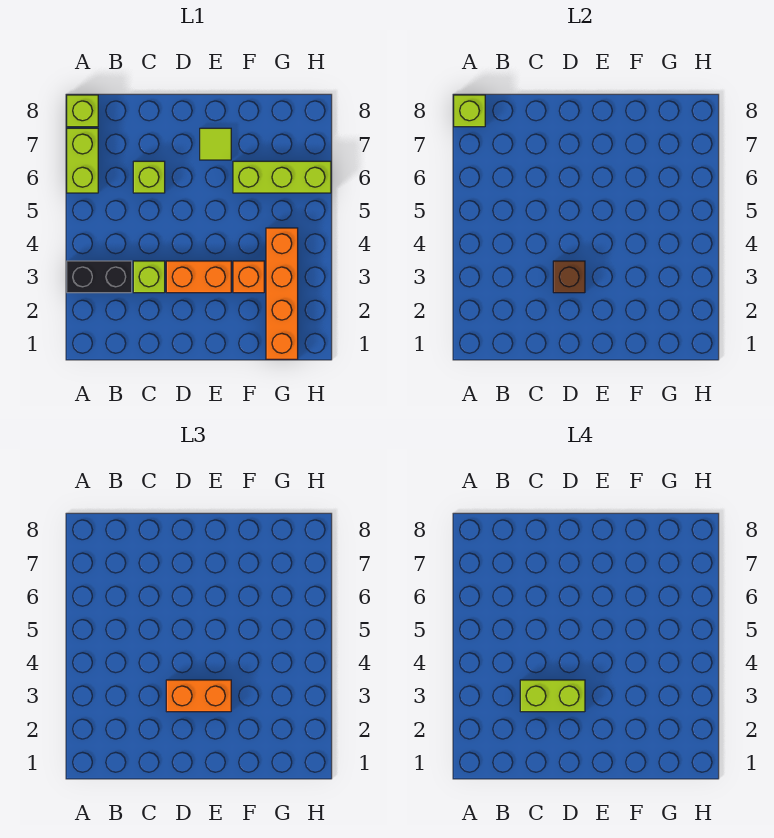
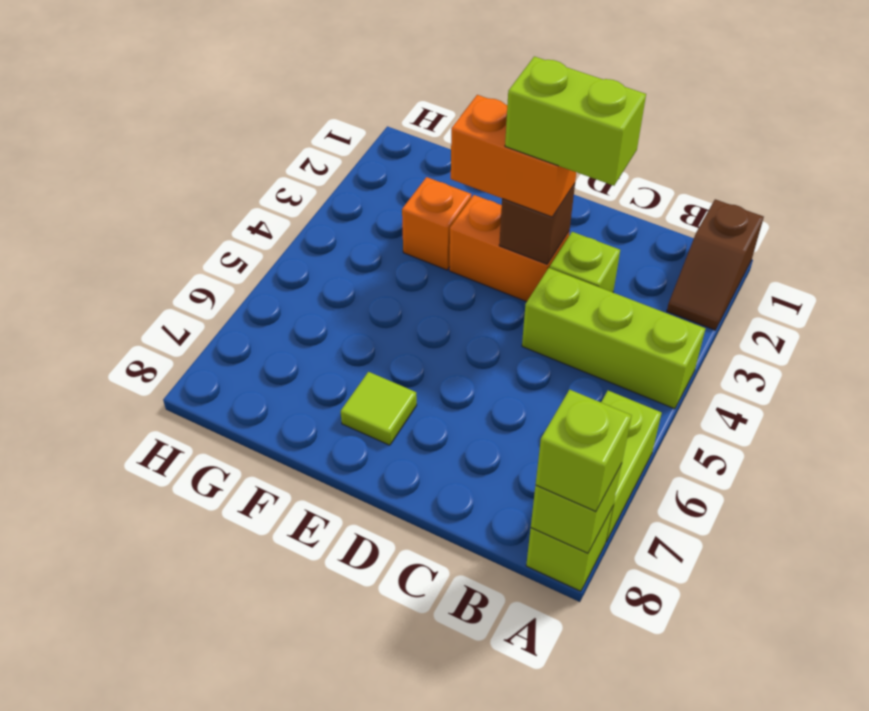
none -> brown slope A1:A2 level 1 top 1
black brick A3:B3 level 1 -> none
lime brick C6 level 1 -> lime brick A8 level 3
lime brick F6:H6 level 1 -> lime brick A4:C4 level 1
orange brick G1:G4 level 1 -> none

